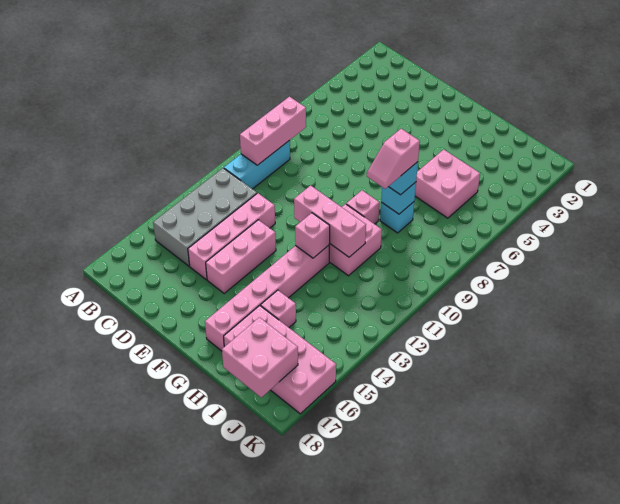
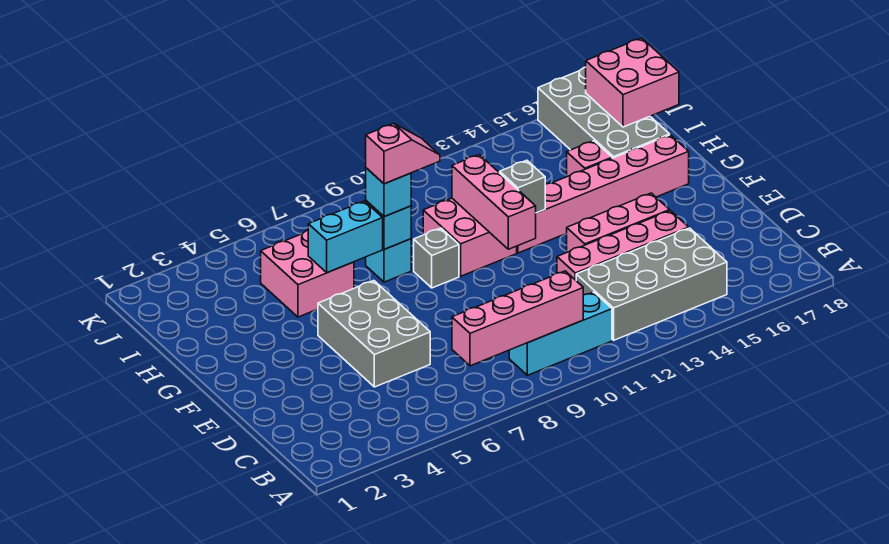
pink brick B8:B10 level 2 -> pink brick B7:B10 level 2
none -> grey brick D5:F6 level 1
pink brick G9 level 1 -> grey brick G9 level 1
pink brick G12 level 2 -> grey brick G12 level 2
none -> cyan brick H6:H7 level 2
pink brick H16:K17 level 1 -> grey brick H16:K17 level 1

